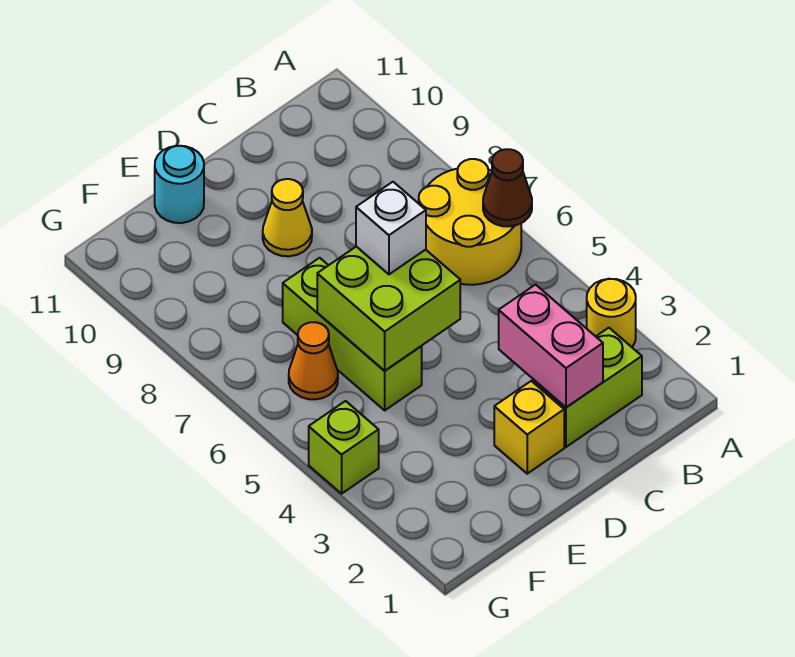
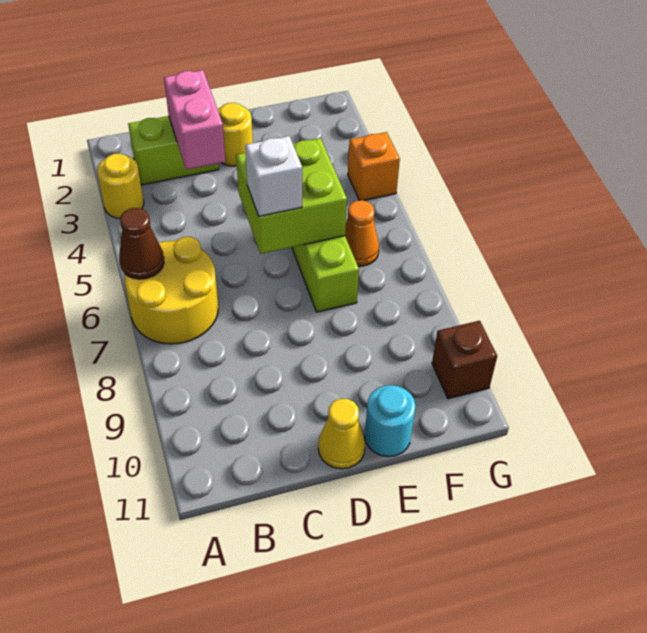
yellow brick D2 level 1 -> yellow round brick D2 level 1
yellow cone D9 level 1 -> yellow cone D11 level 1
lime brick G4 level 1 -> orange brick G4 level 1
none -> brown brick G10 level 1

